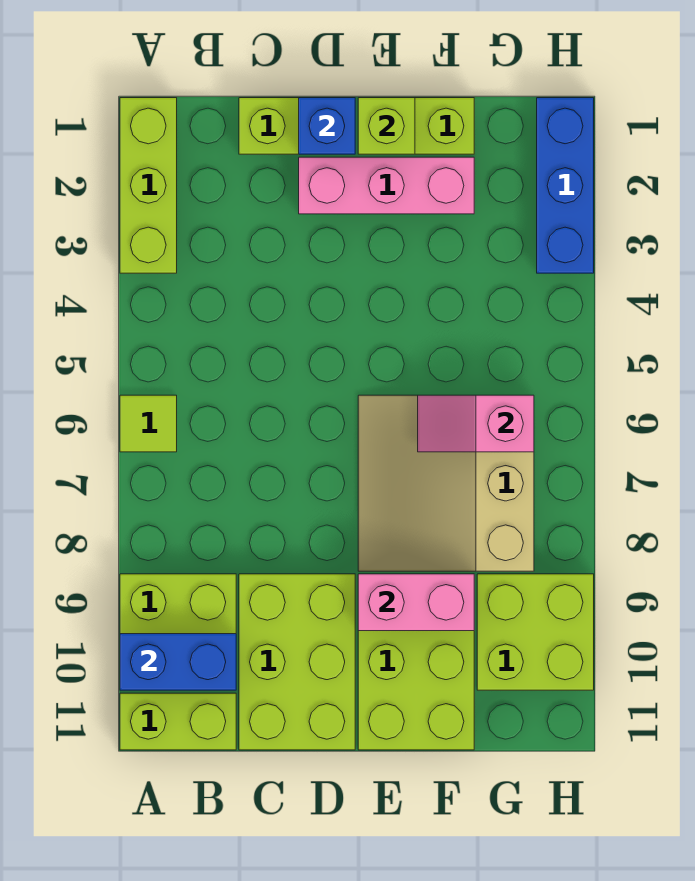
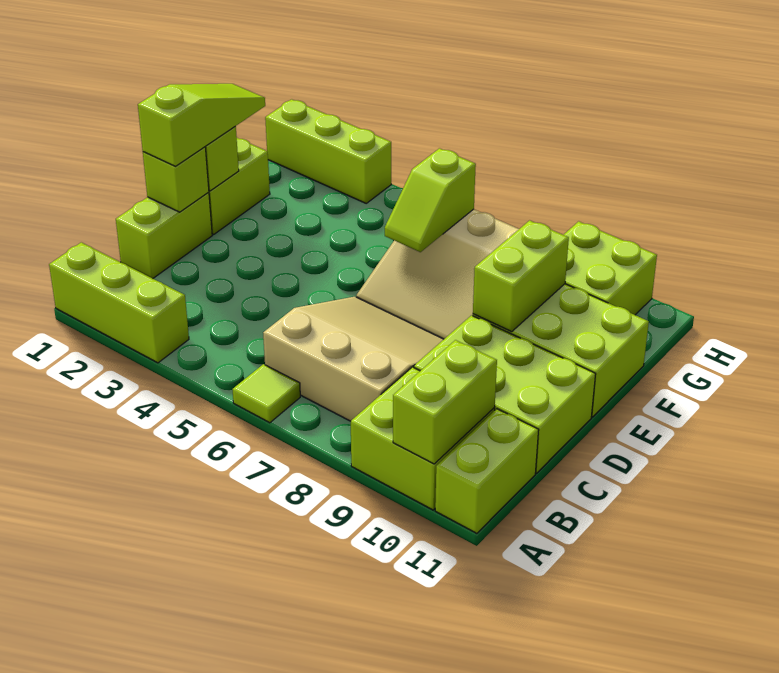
blue brick A10:B10 level 2 -> lime brick A10:B10 level 2
none -> tan slope B6:D8 level 1 top B
blue brick D1 level 2 -> lime brick D1 level 2
none -> lime slope D1:F1 level 3 top D
pink brick D2:F2 level 1 -> none
pink brick E9:F9 level 2 -> lime brick E9:F9 level 2
pink slope F6:G6 level 2 top G -> lime slope F6:G6 level 2 top G
blue brick H1:H3 level 1 -> lime brick H1:H3 level 1

